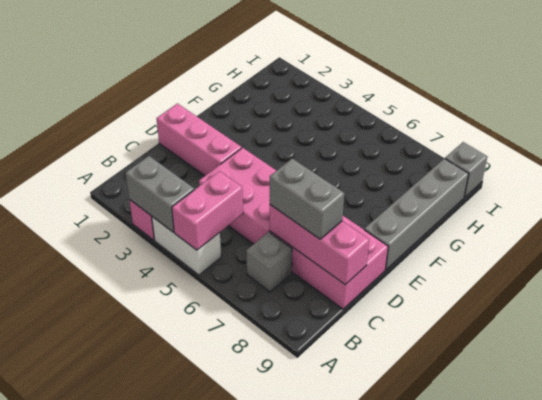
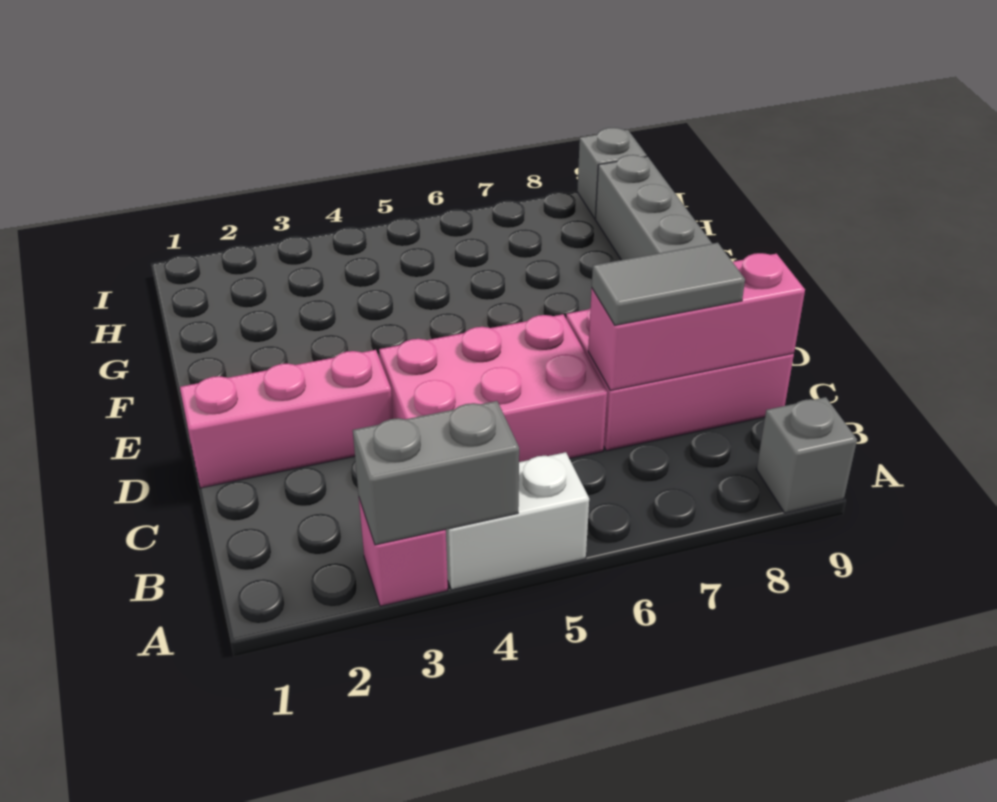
pink brick A5:B5 level 2 -> none
grey brick B7 level 1 -> grey brick A9 level 1
grey brick C7:C8 level 3 -> grey tile C7:C8 level 3

